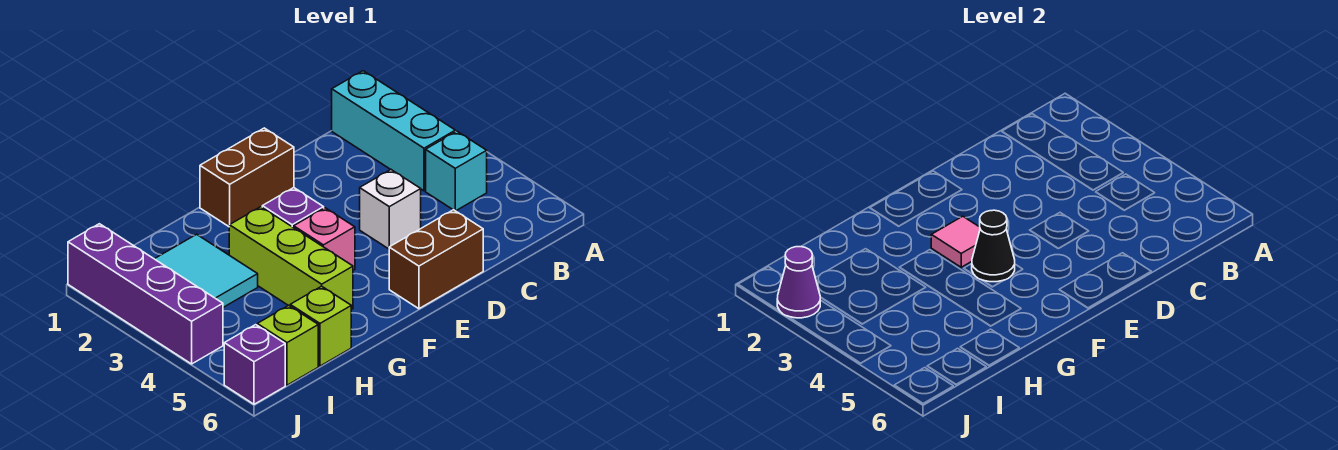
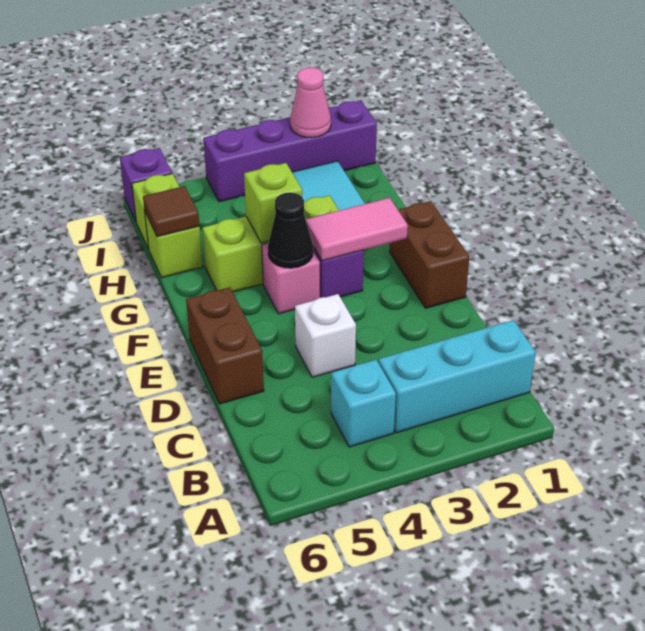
pink tile F3 level 2 -> pink tile F2:F3 level 2
none -> lime brick G4 level 2
none -> brown tile H6 level 2
purple cone J2 level 2 -> pink cone J2 level 2

